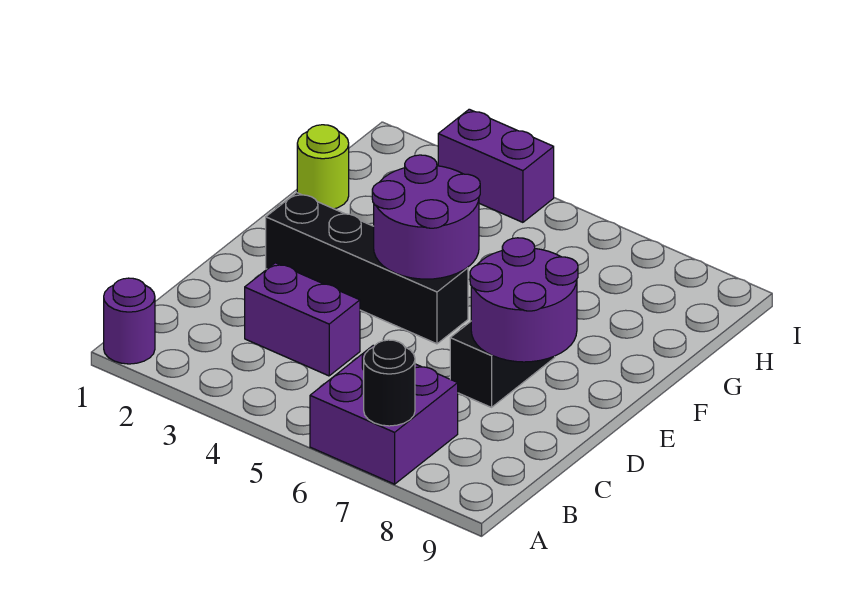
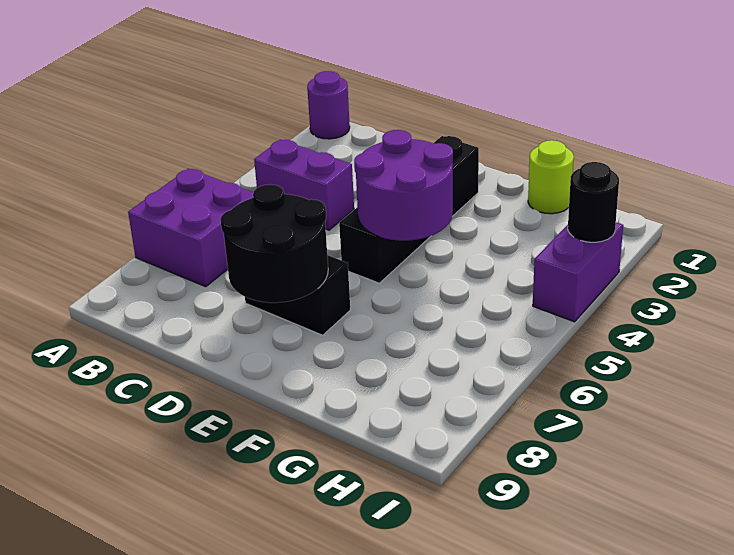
black round brick A7 level 2 -> black round brick I3 level 2
purple brick C3:C4 level 1 -> purple brick B4:C4 level 1
purple round brick D7:E8 level 2 -> black round brick D7:E8 level 2

